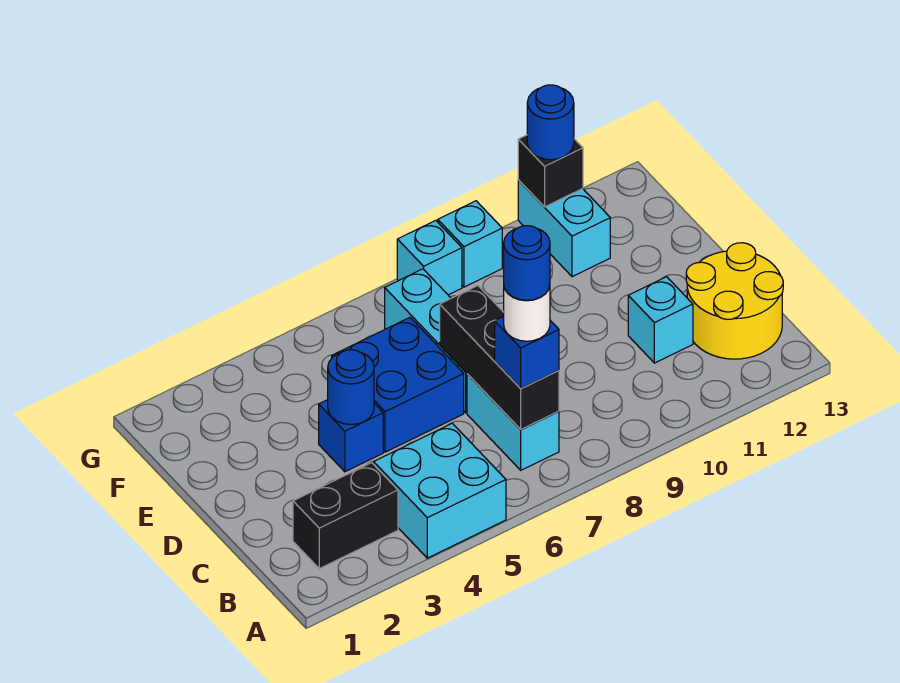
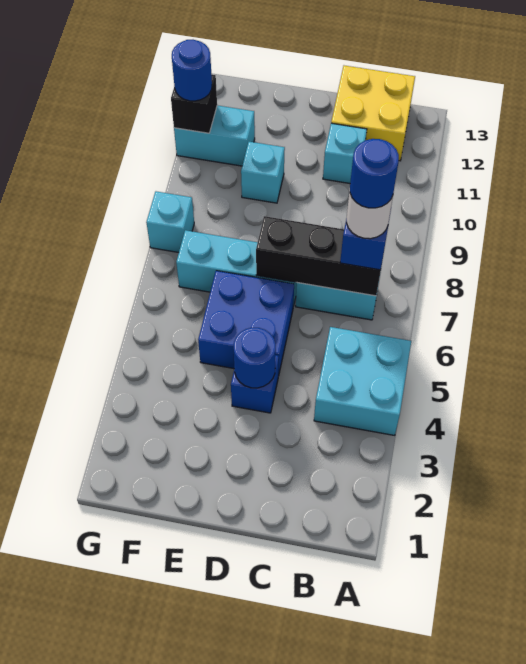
black brick B2:B3 level 1 -> none
yellow round brick B12:C13 level 1 -> yellow brick B12:C13 level 1
cyan brick G9 level 1 -> cyan brick E10 level 1

